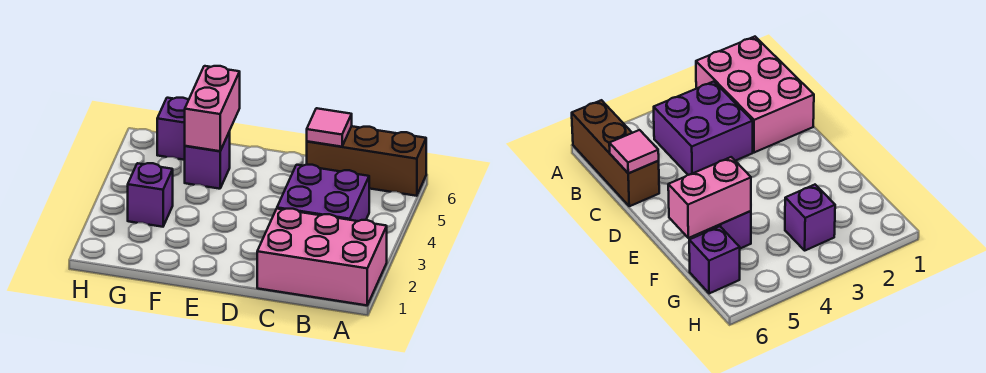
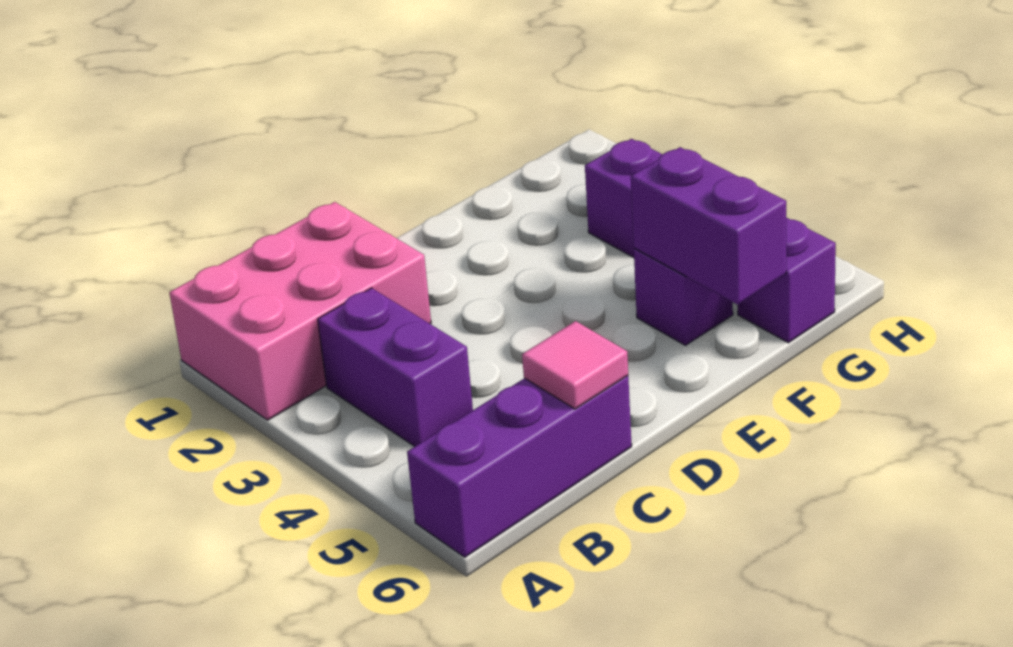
brown brick A6:C6 level 1 -> purple brick A6:C6 level 1
purple brick B3:C4 level 1 -> purple brick B3:B4 level 1
pink brick F5:F6 level 2 -> purple brick F5:F6 level 2

